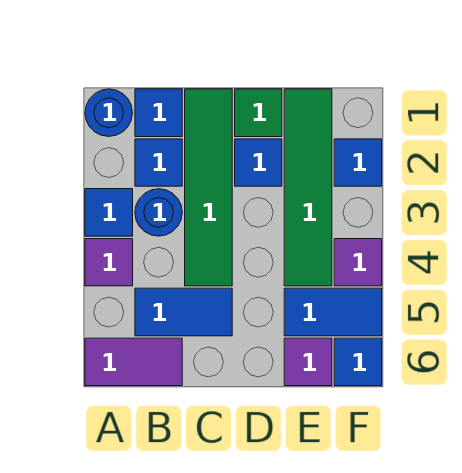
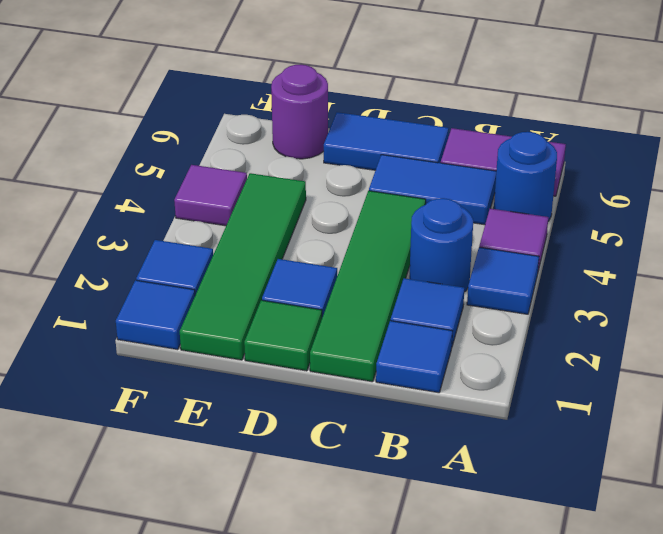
blue round brick A1 level 1 -> blue round brick A5 level 1
blue tile E5:F5 level 1 -> blue tile C6:D6 level 1
purple tile E6 level 1 -> purple round brick E6 level 1
blue tile F6 level 1 -> blue tile F1 level 1

